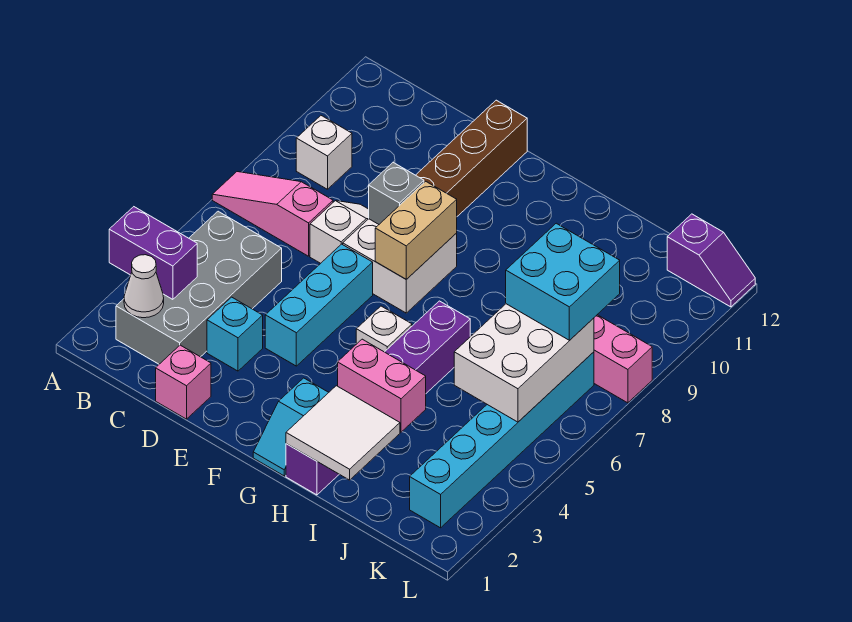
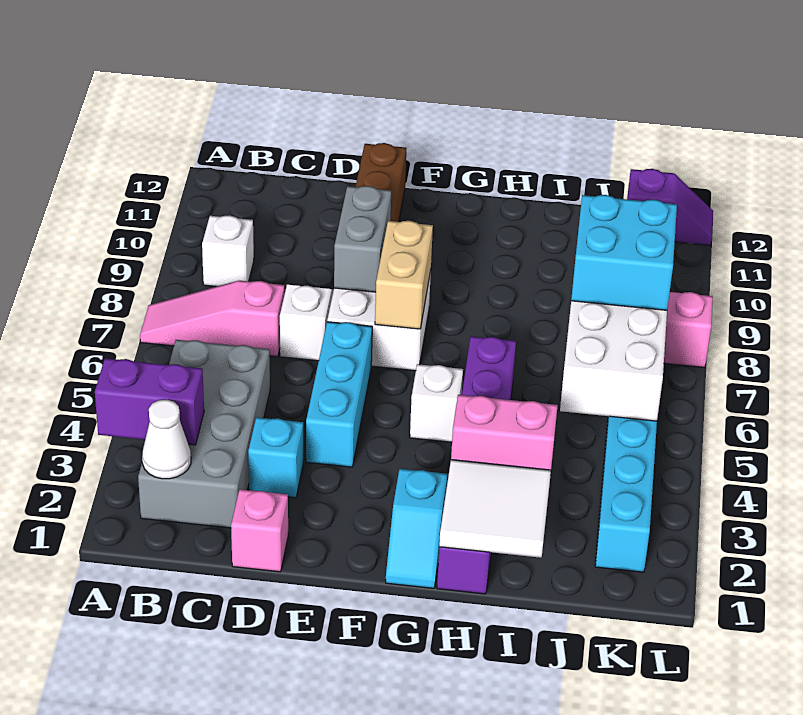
grey brick E8 level 2 -> grey brick E8:E9 level 2

